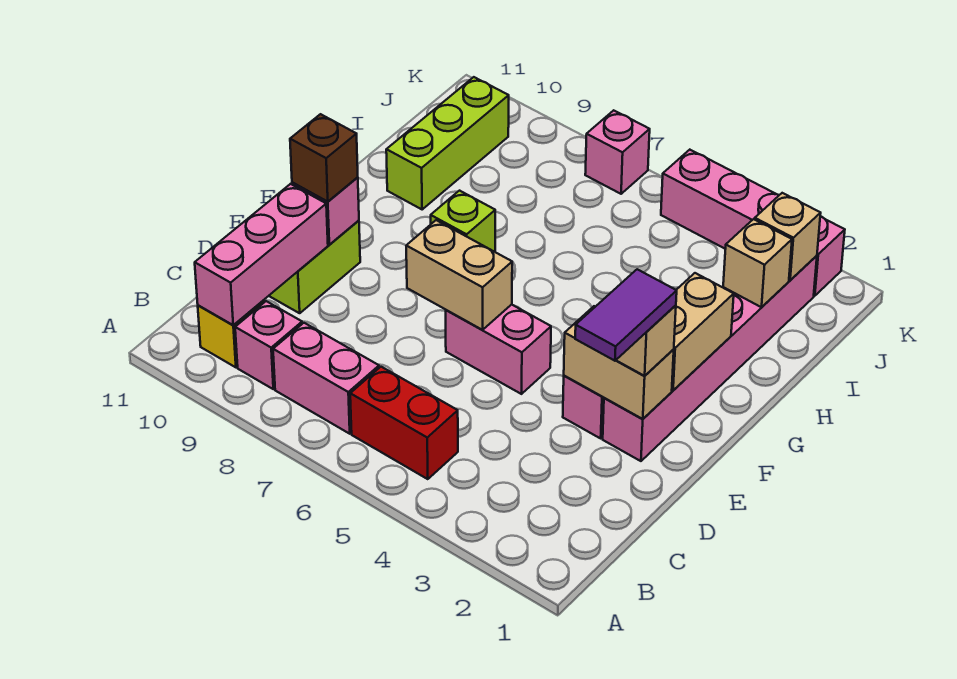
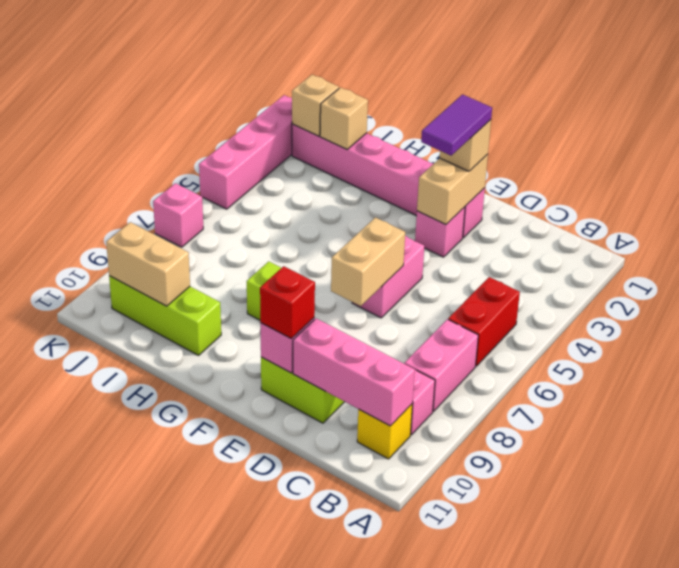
purple tile D2:E2 level 4 -> purple tile E2:E3 level 4
brown brick E10 level 3 -> red brick E10 level 3
tan brick F2:G2 level 2 -> tan brick I10:J10 level 2

